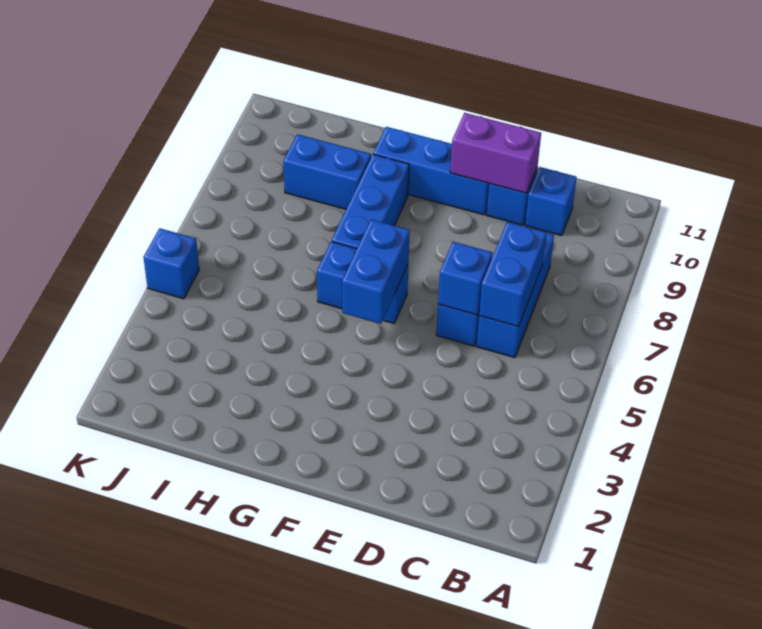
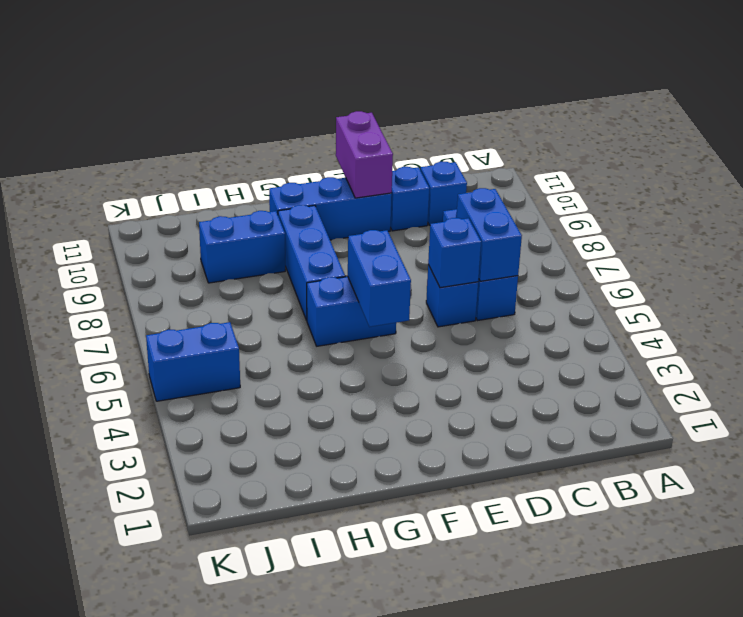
purple brick D10:E10 level 2 -> purple brick E10:E11 level 2
blue brick K5 level 1 -> blue brick J5:K5 level 1

